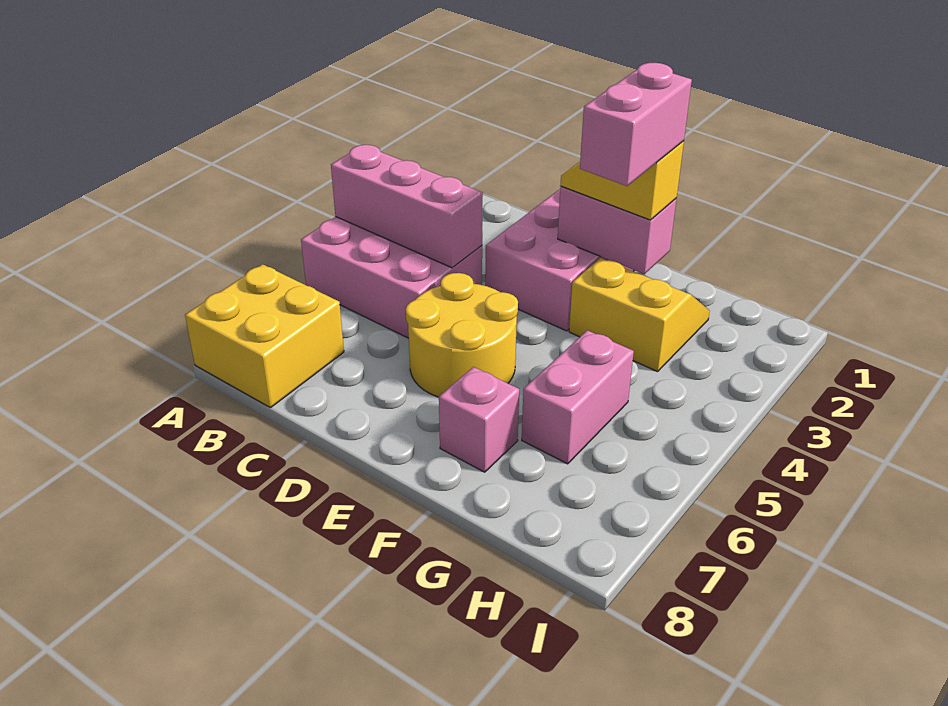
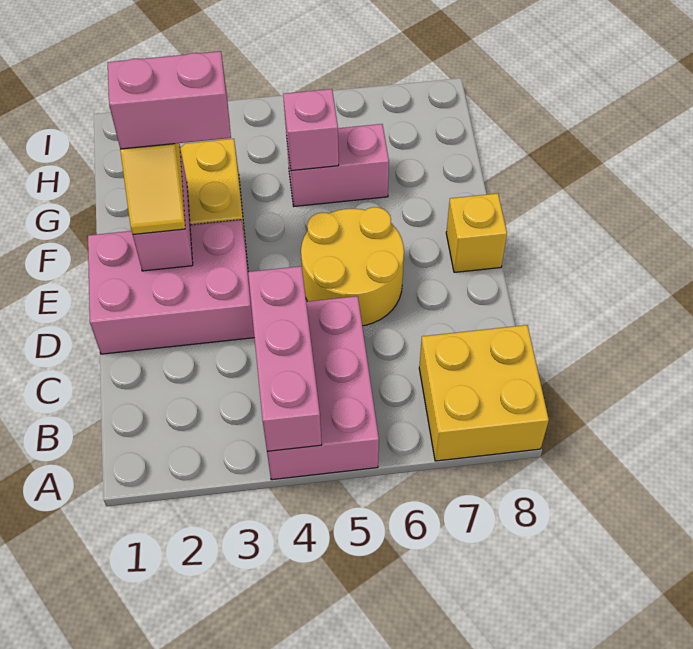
none -> yellow brick E8 level 1
pink brick F7 level 1 -> pink brick G5 level 2

